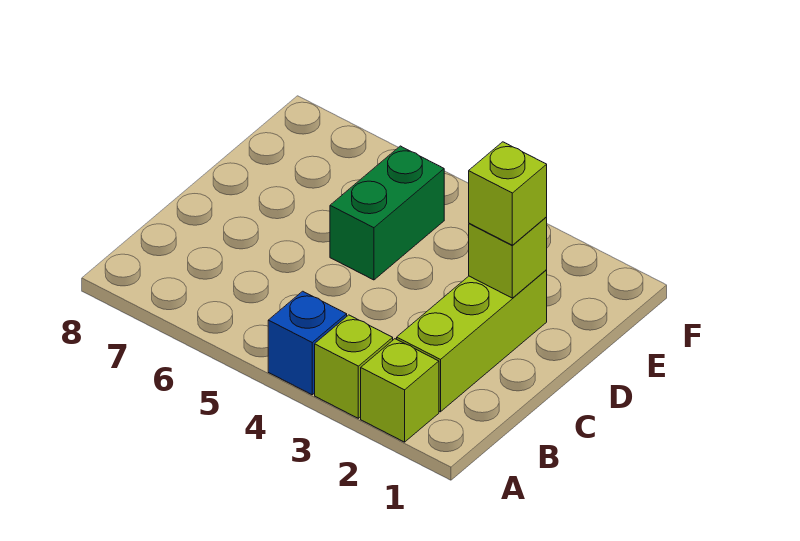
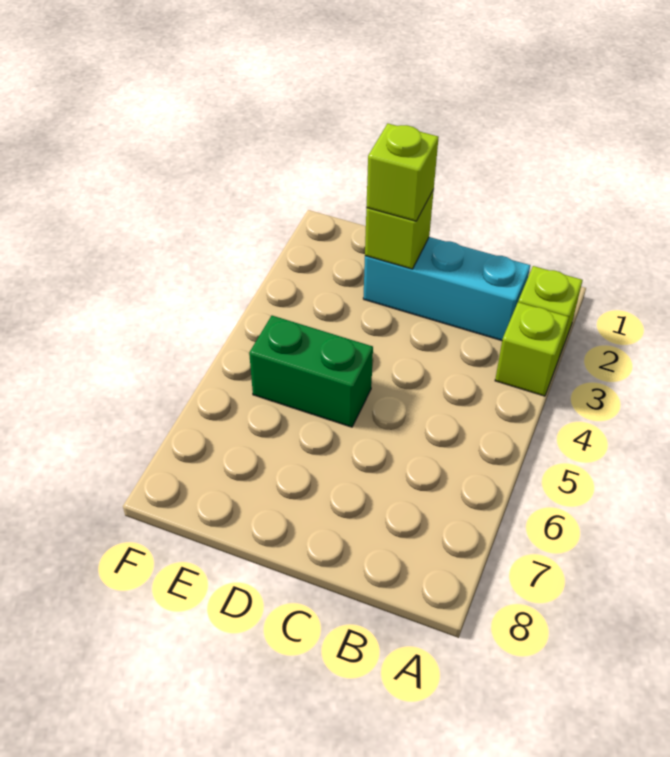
blue brick A4 level 1 -> none
lime brick B2:D2 level 1 -> cyan brick B2:D2 level 1

